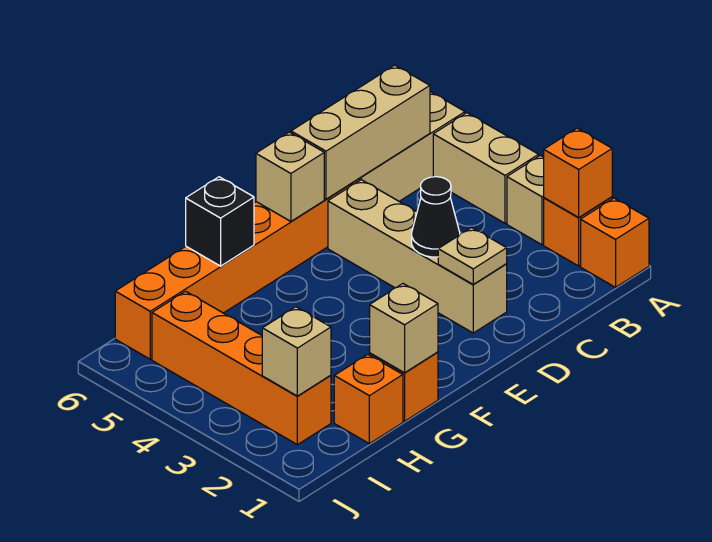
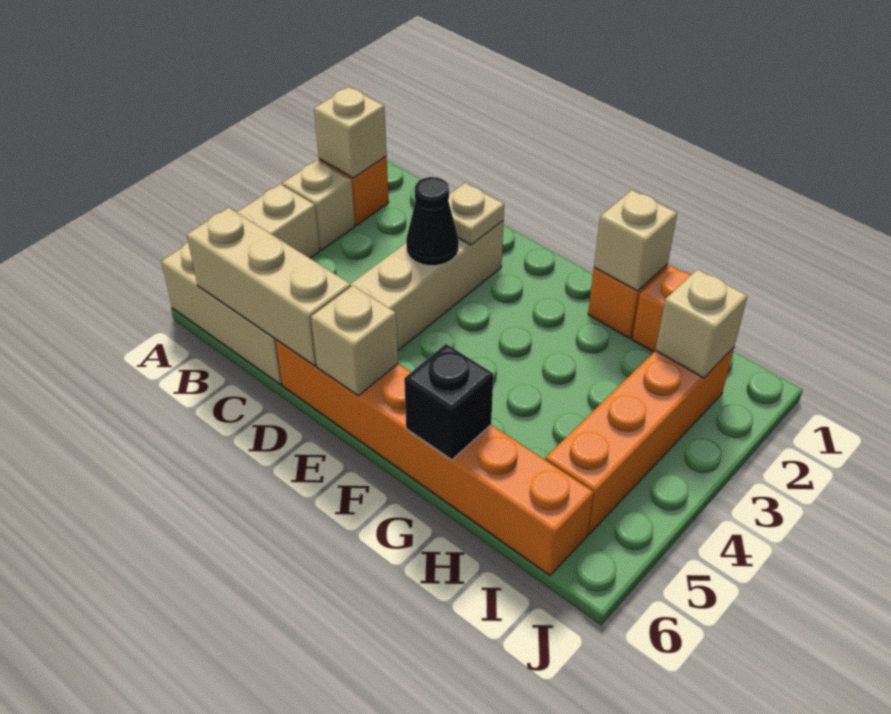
orange brick A1 level 1 -> none
orange brick A2 level 2 -> tan brick A2 level 2

